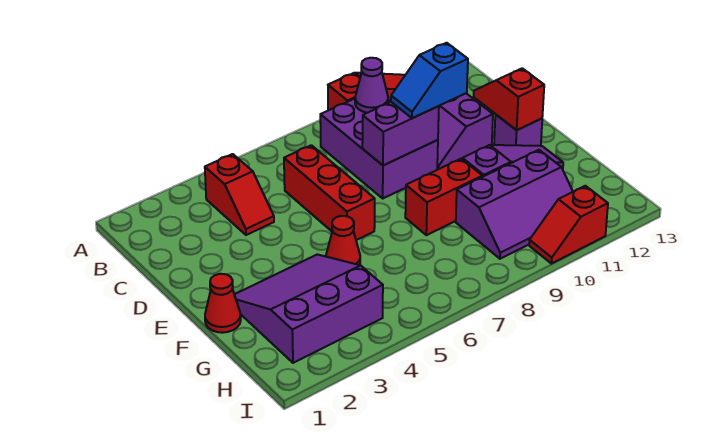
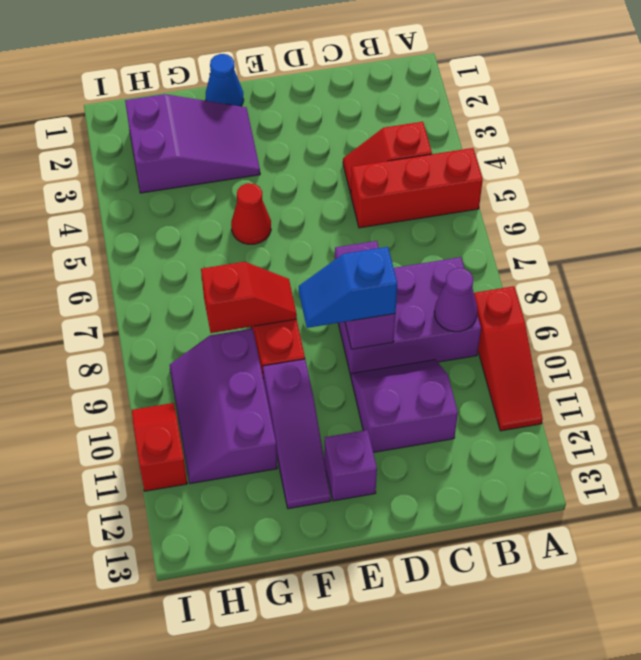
red brick C6:E6 level 1 -> red brick A5:C5 level 1
blue slope D9:D10 level 3 top 10 -> blue slope D9:E9 level 3 top D
red slope D12:E12 level 2 top E -> red slope F8:G8 level 2 top G
red cone F1 level 1 -> blue cone F1 level 1
purple slope F2:H4 level 1 top H -> purple slope F2:H3 level 1 top H

